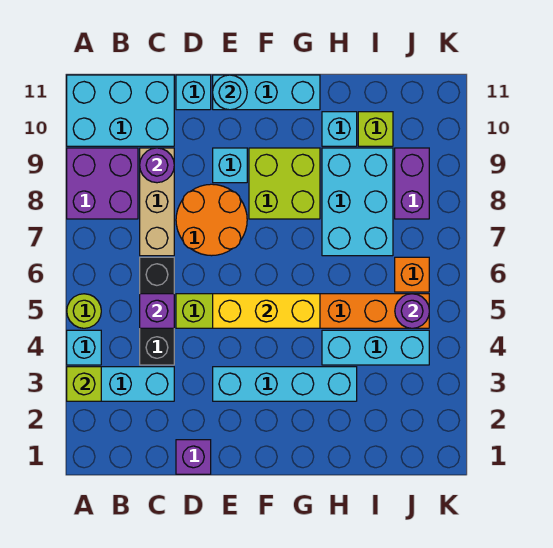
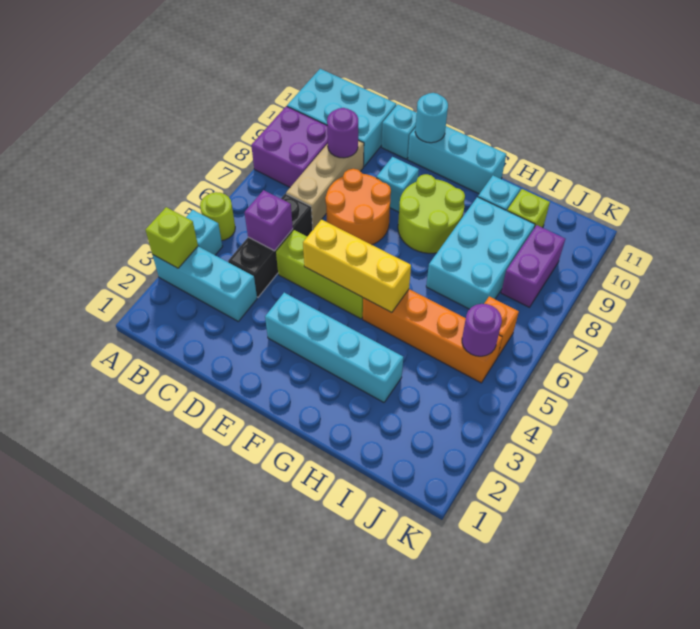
purple brick D1 level 1 -> none
lime brick F8:G9 level 1 -> lime round brick F8:G9 level 1
cyan brick H4:J4 level 1 -> none

